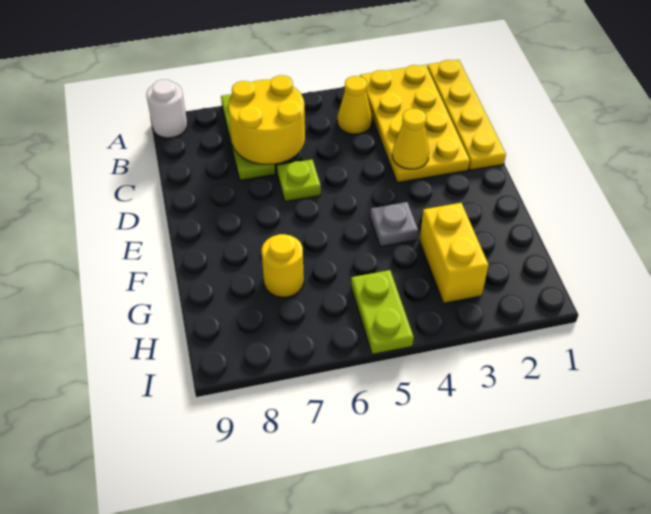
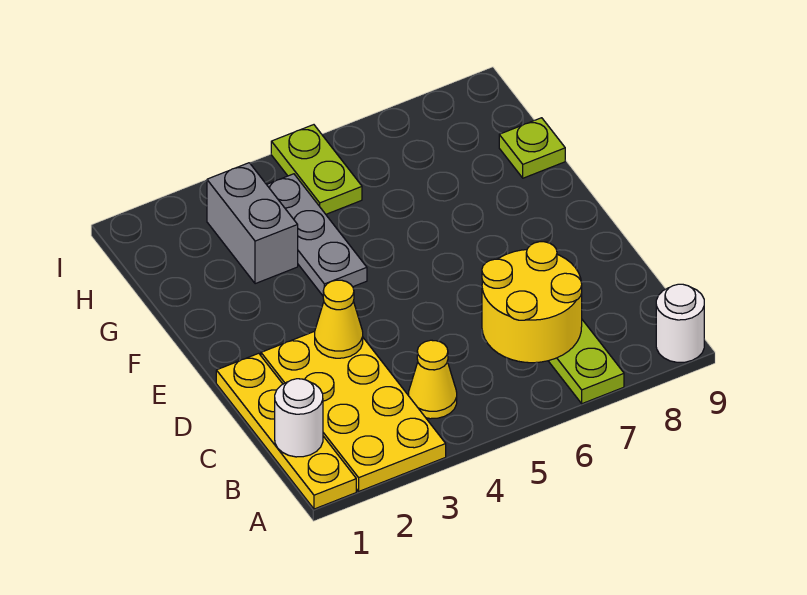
none -> white round brick B1 level 2
lime plate D6 level 1 -> lime plate G9 level 1
grey plate F4 level 1 -> grey plate F4:H4 level 1
yellow brick G3:H3 level 1 -> grey brick G3:H3 level 1
yellow round brick G7 level 1 -> none

